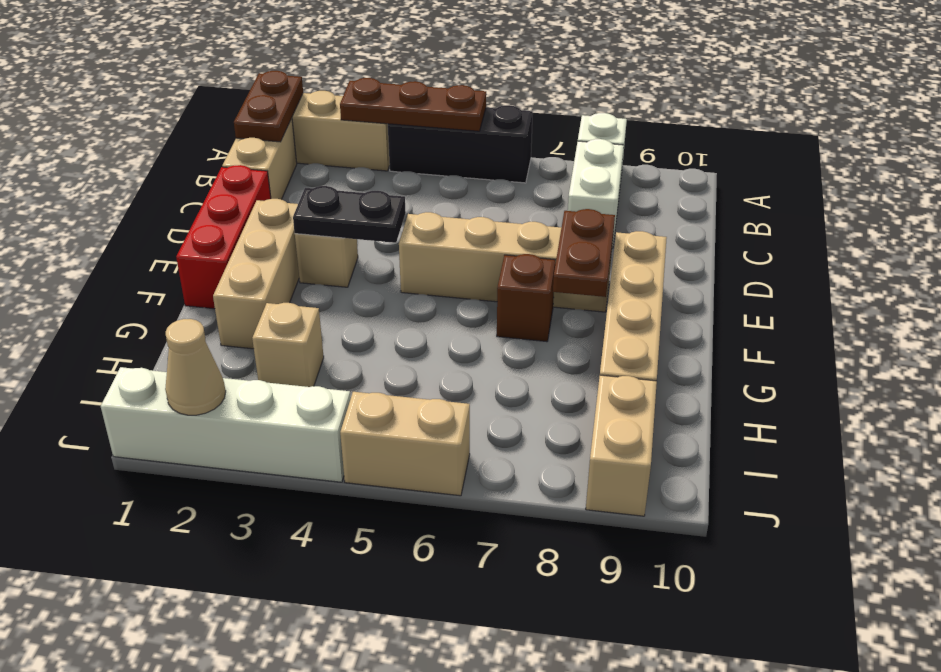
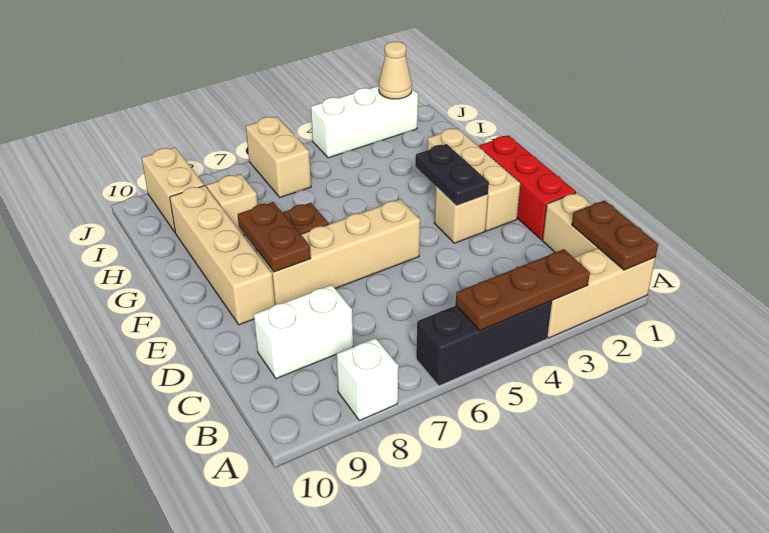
white brick B8:C8 level 1 -> white brick C8:C9 level 1
black plate E3:E4 level 2 -> black plate E3:F3 level 2
tan brick H3 level 1 -> tan brick H8 level 1
white brick J1:J4 level 1 -> white brick J2:J4 level 1
tan brick J5:J6 level 1 -> tan brick I6:J6 level 1

